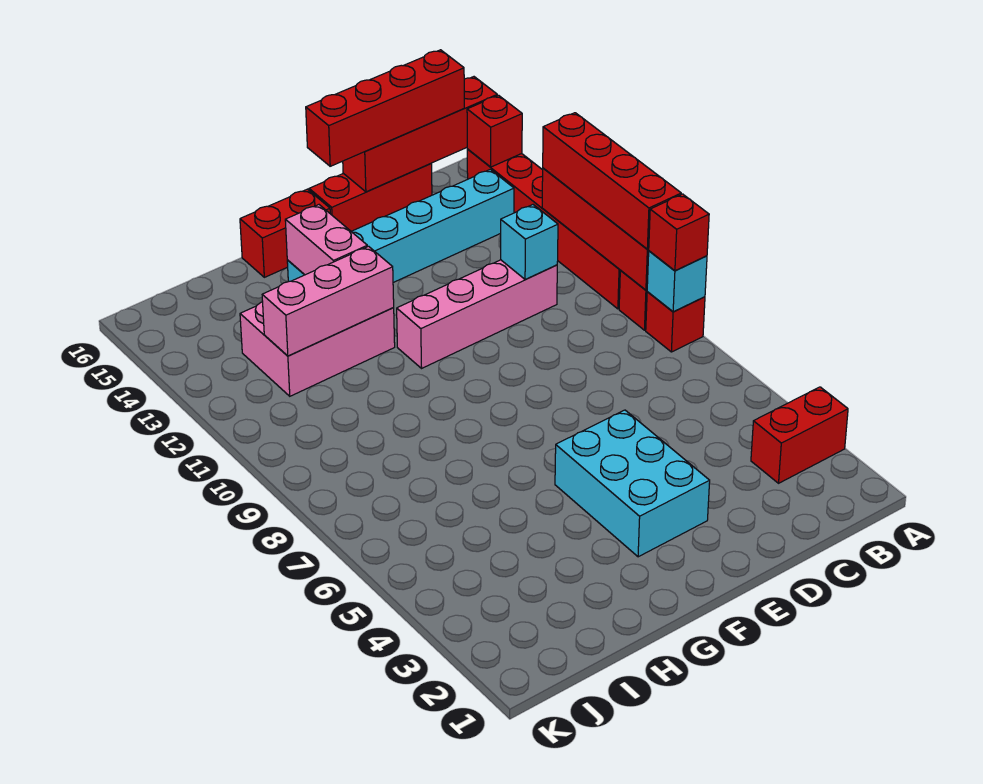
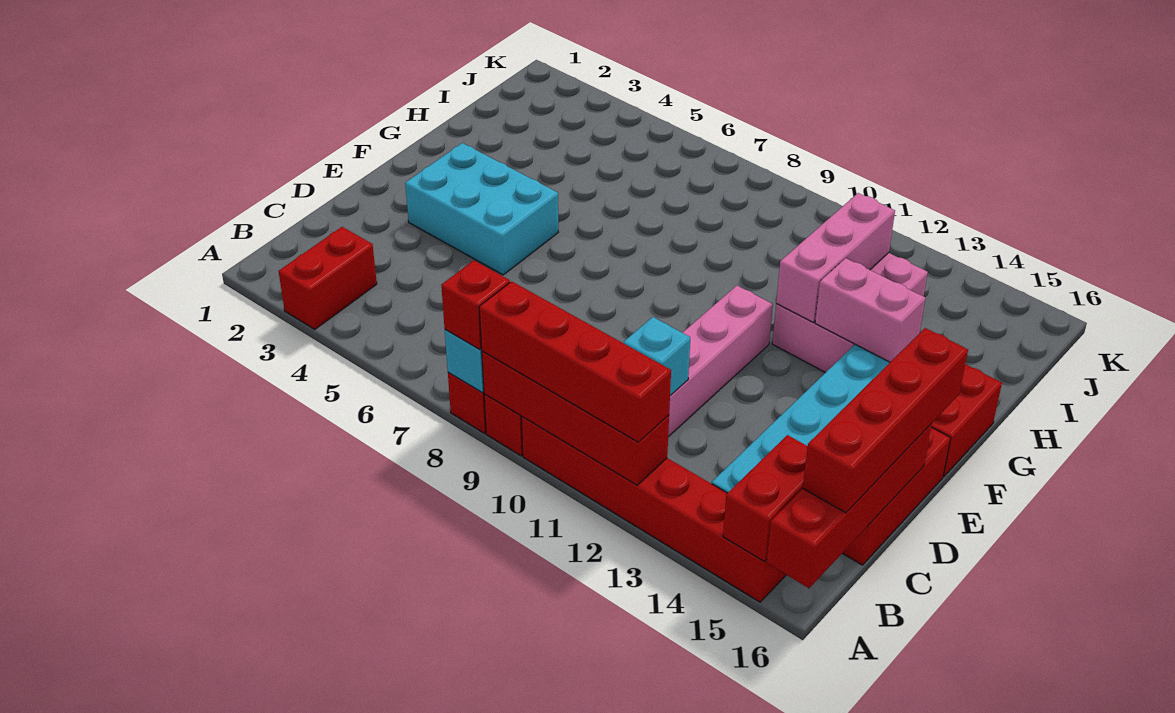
red brick A15 level 2 -> red brick A15:B15 level 2

